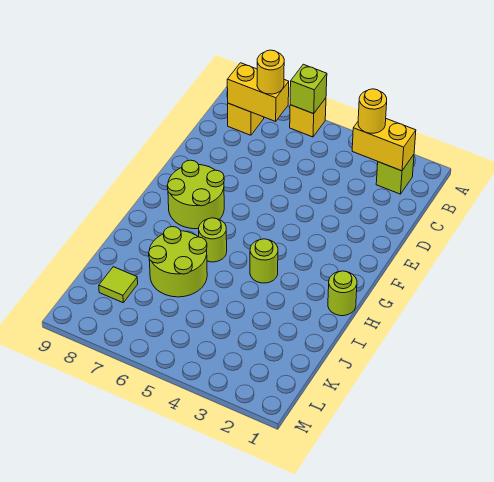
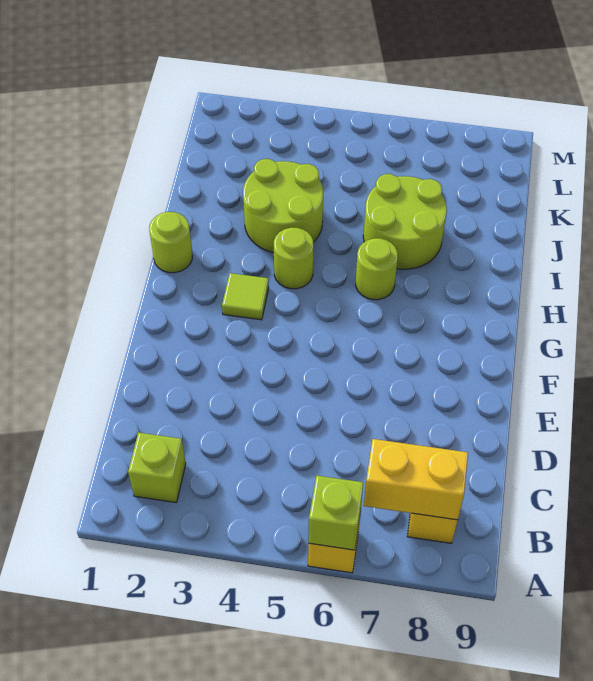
yellow brick B2:B3 level 2 -> none
yellow round brick B3 level 3 -> none
yellow round brick B7 level 3 -> none
lime round brick F7:G8 level 1 -> lime round brick I3:J4 level 1
lime tile K8 level 1 -> lime tile G3 level 1

